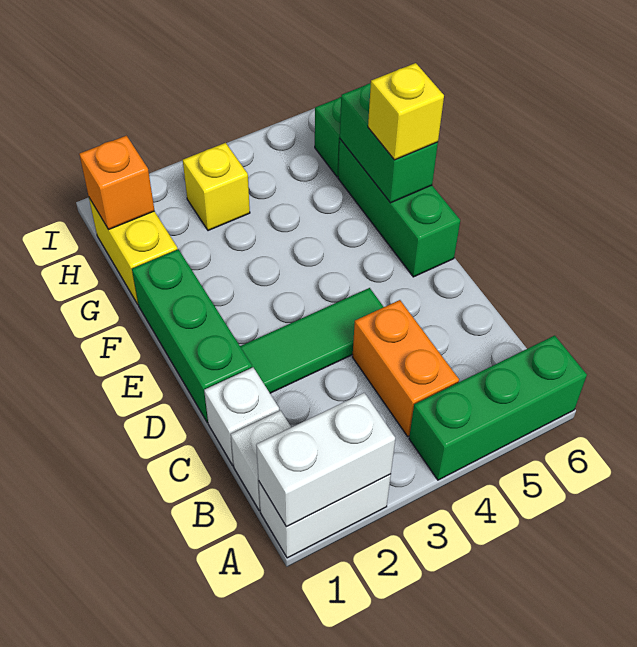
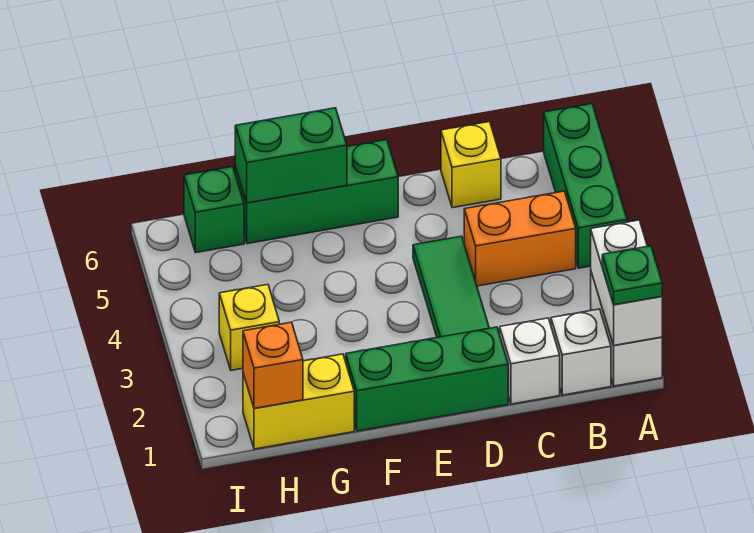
none -> green plate A1 level 3
yellow brick F6 level 3 -> yellow brick C6 level 1

